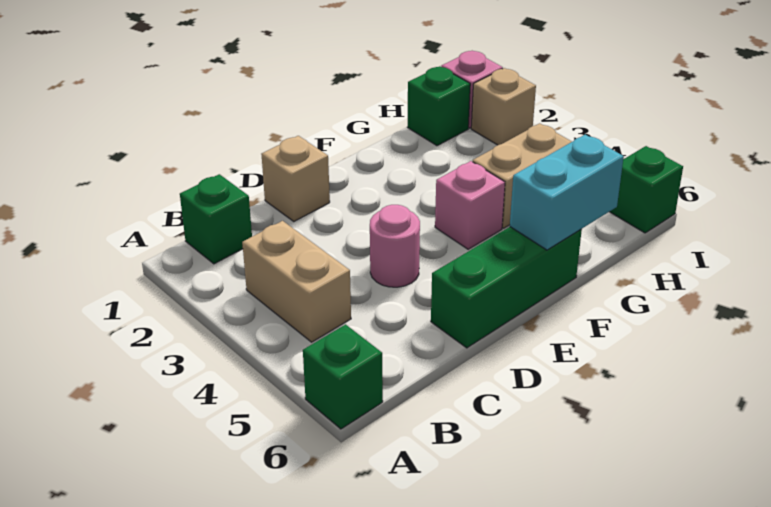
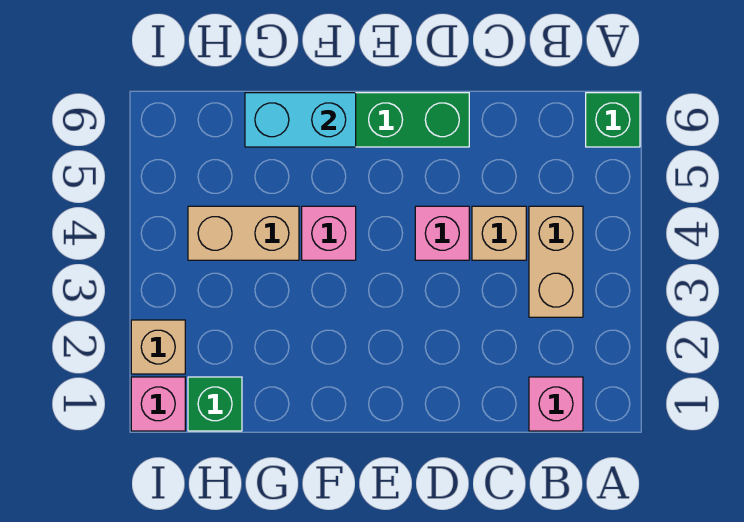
green brick B1 level 1 -> pink brick B1 level 1
tan brick D1 level 1 -> tan brick C4 level 1
pink round brick D4 level 1 -> pink brick D4 level 1
green brick I6 level 1 -> none

